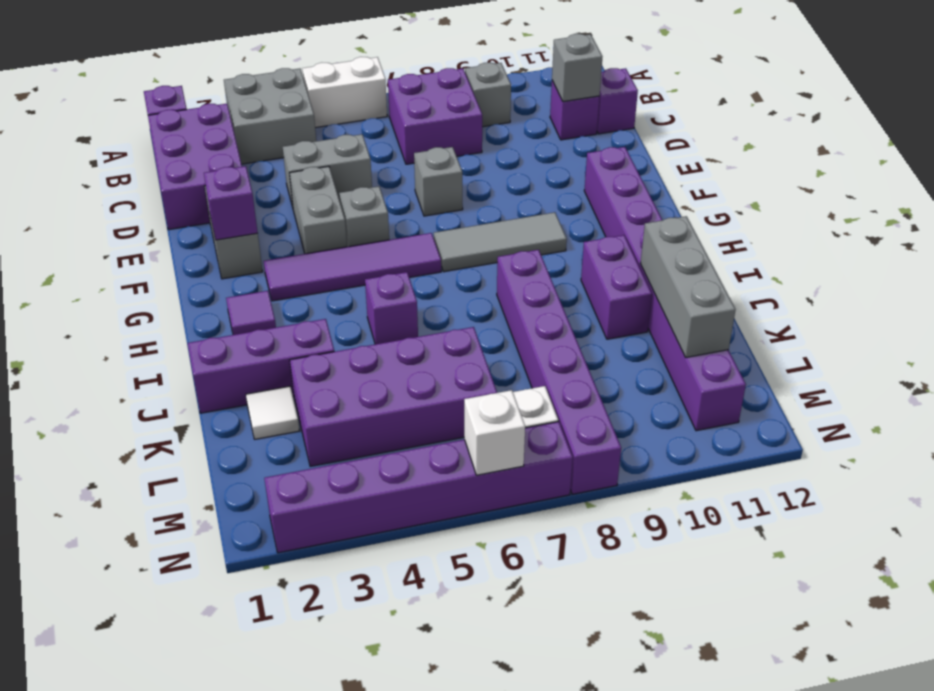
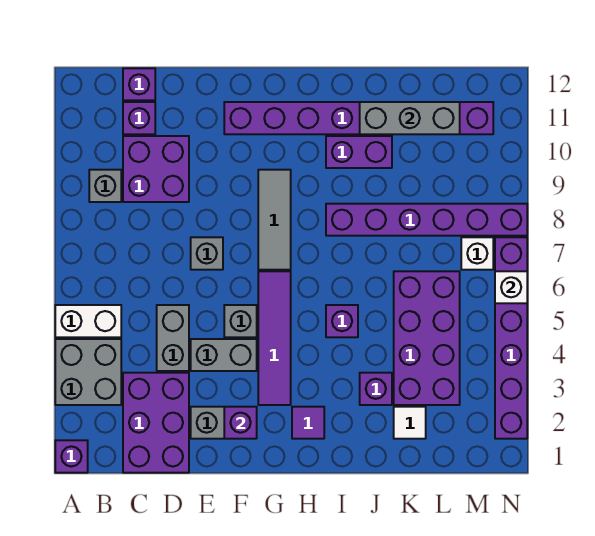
white brick A5:A6 level 1 -> white brick A5:B5 level 1
purple brick B1:D2 level 1 -> purple brick C1:D3 level 1
purple brick B7:C8 level 1 -> purple brick C9:D10 level 1
grey brick C11 level 2 -> none
purple brick J1:J3 level 1 -> purple brick J3 level 1

